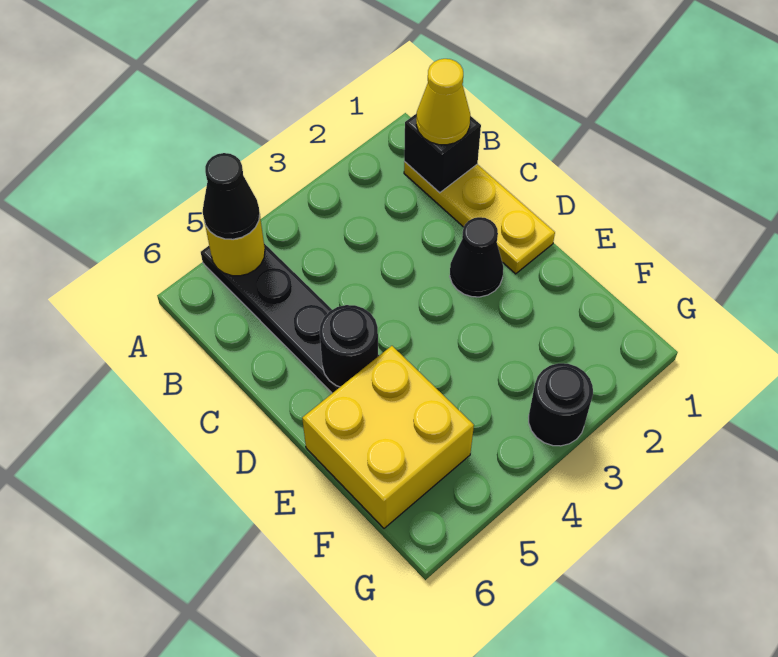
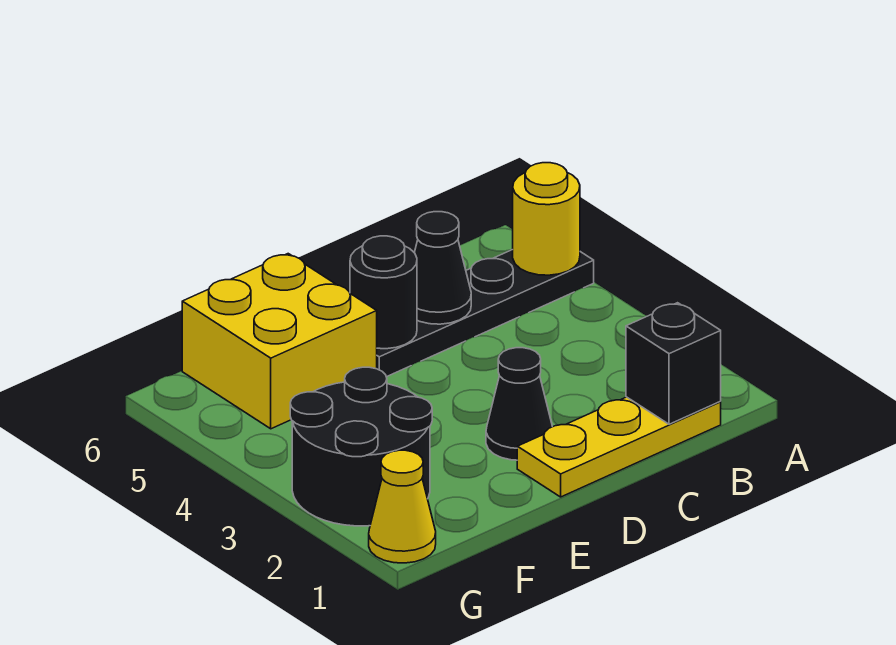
black cone A5 level 3 -> black cone C5 level 2
yellow cone B1 level 3 -> yellow cone G1 level 1
black round brick G3 level 1 -> black round brick F2:G3 level 1

